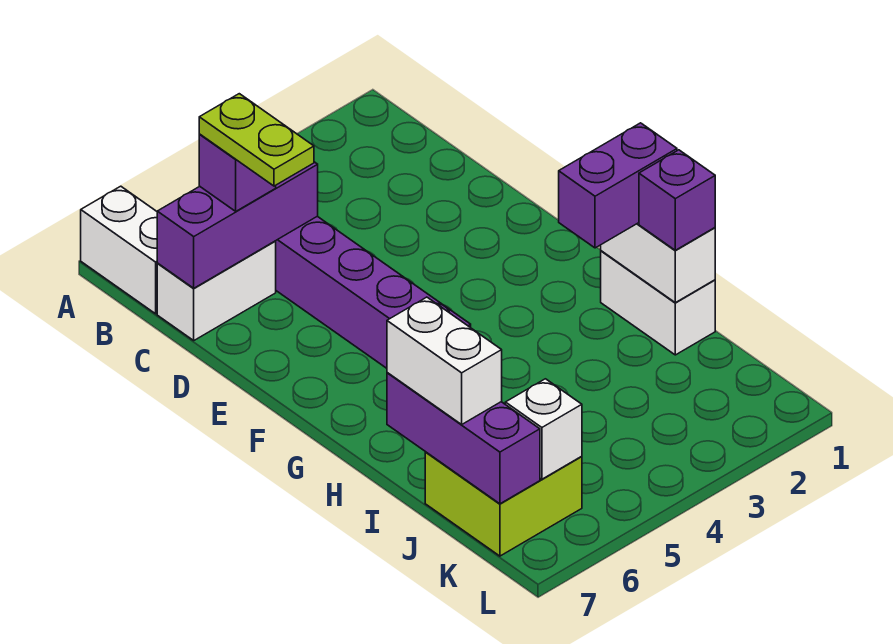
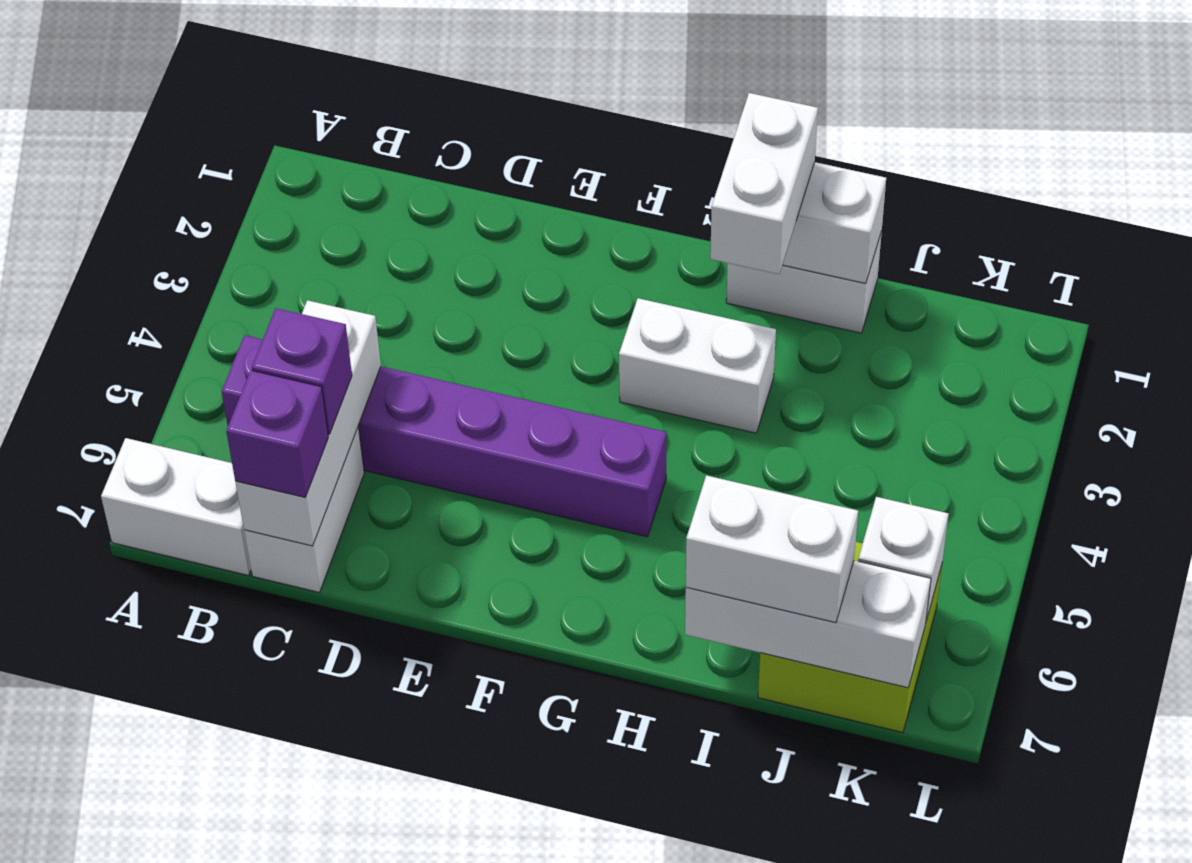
purple brick C5:C7 level 2 -> white brick C5:C7 level 2
lime plate C6:D6 level 4 -> none
none -> white brick G3:H3 level 1
purple brick H1:H2 level 3 -> white brick H1:H2 level 3
purple brick I1 level 3 -> purple brick C7 level 3
purple brick I7:K7 level 2 -> white brick I7:K7 level 2

